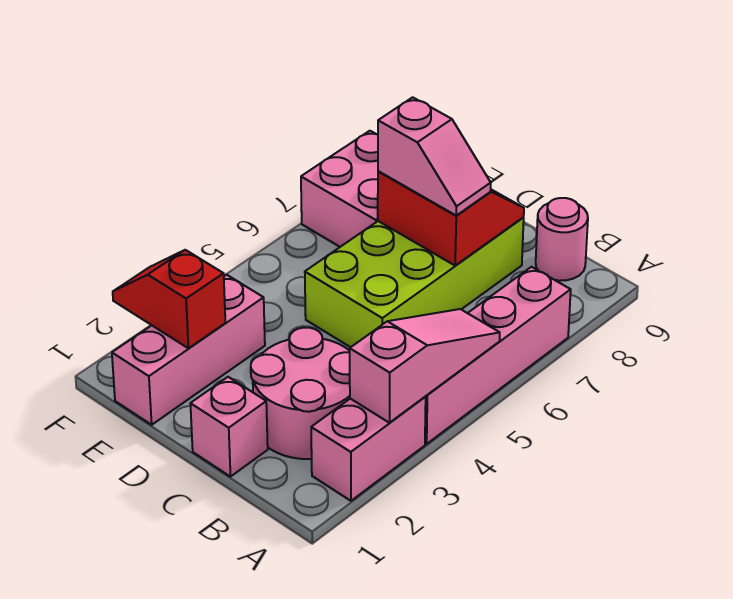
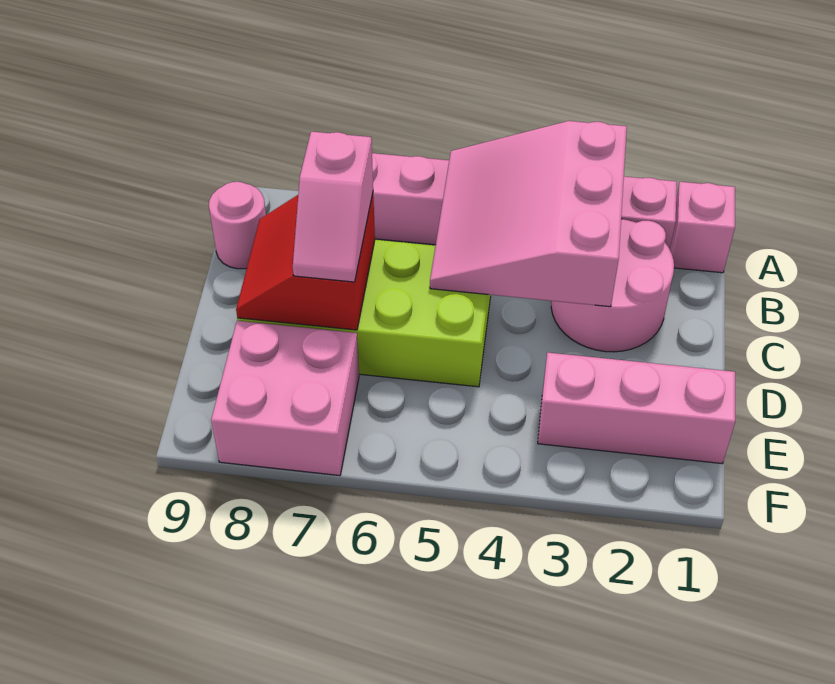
pink slope A3:A5 level 2 top 3 -> pink slope A3:C5 level 2 top 3
pink brick C1 level 1 -> pink brick A1 level 1
pink slope C7:D7 level 3 top D -> pink slope C7:D7 level 3 top C
red slope E2:F2 level 2 top E -> none

